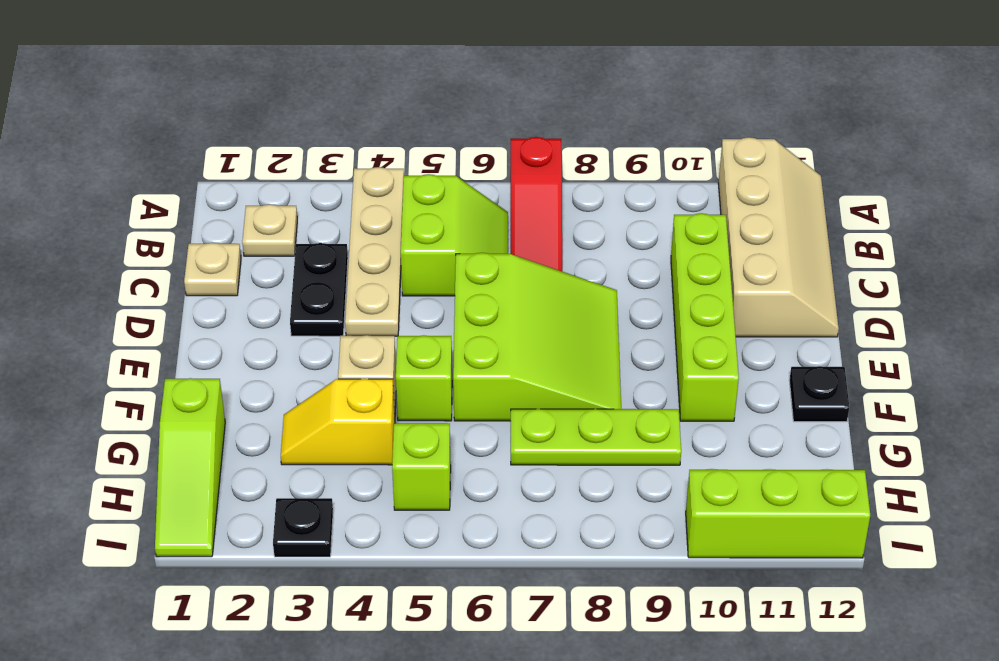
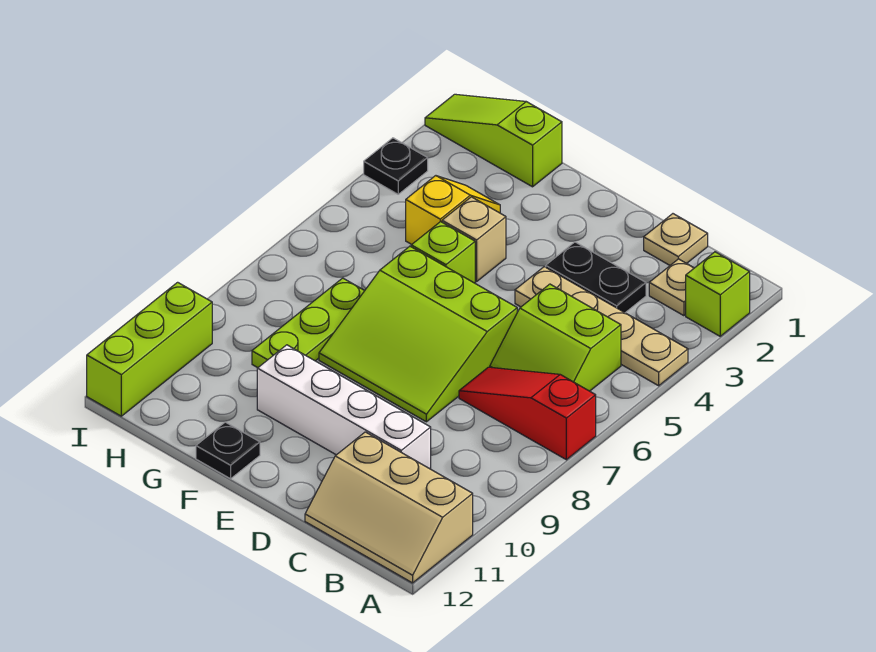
tan slope A11:D12 level 1 top 11 -> tan slope A11:C12 level 1 top 11
lime brick C10:F10 level 1 -> white brick C10:F10 level 1
lime brick H5 level 1 -> lime brick A2 level 1

